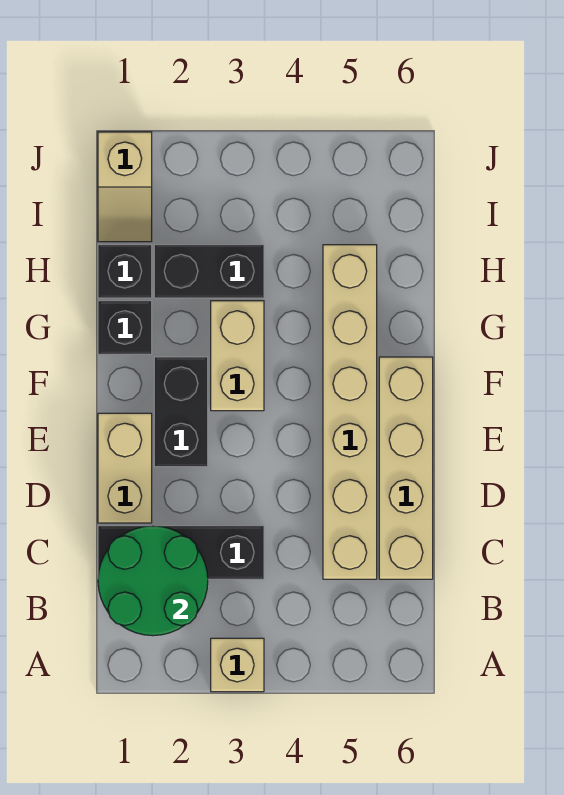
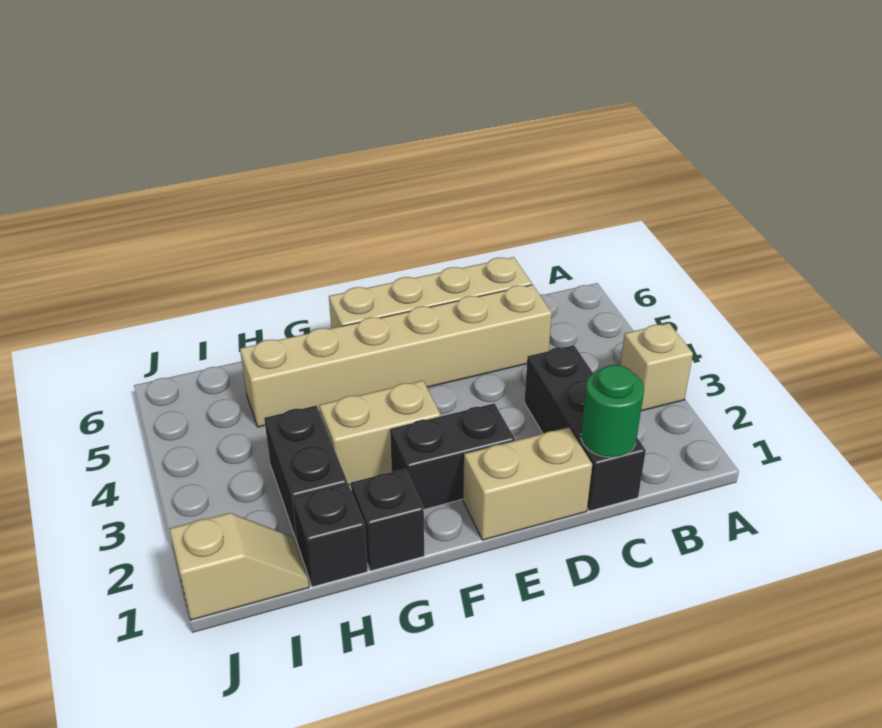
green round brick B1:C2 level 2 -> green round brick C1 level 2

